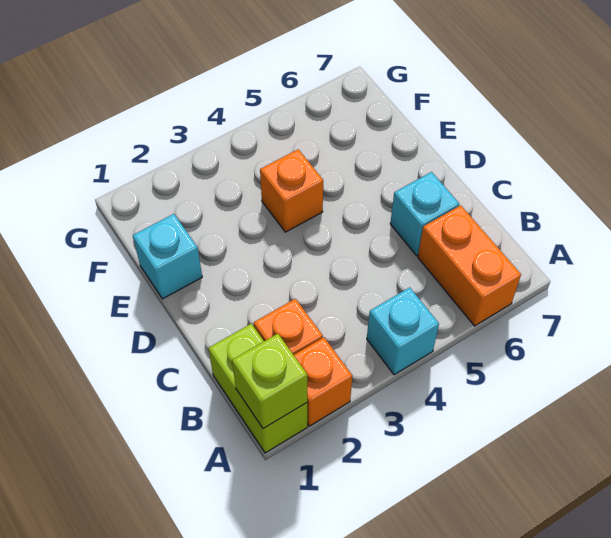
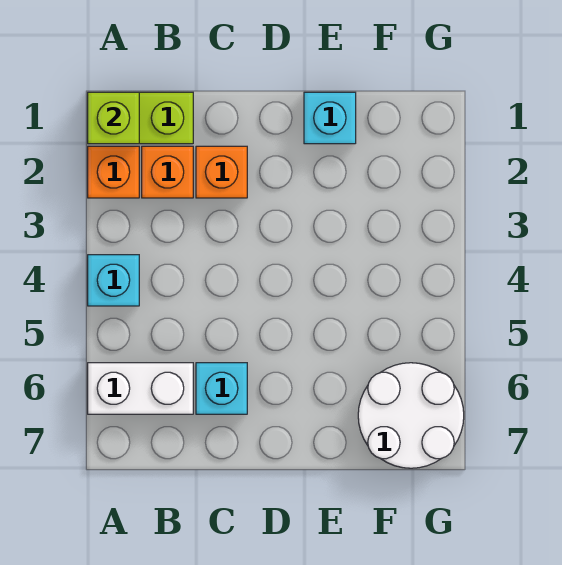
orange brick A6:B6 level 1 -> white brick A6:B6 level 1
orange brick E4 level 1 -> orange brick C2 level 1
none -> white round brick F6:G7 level 1

